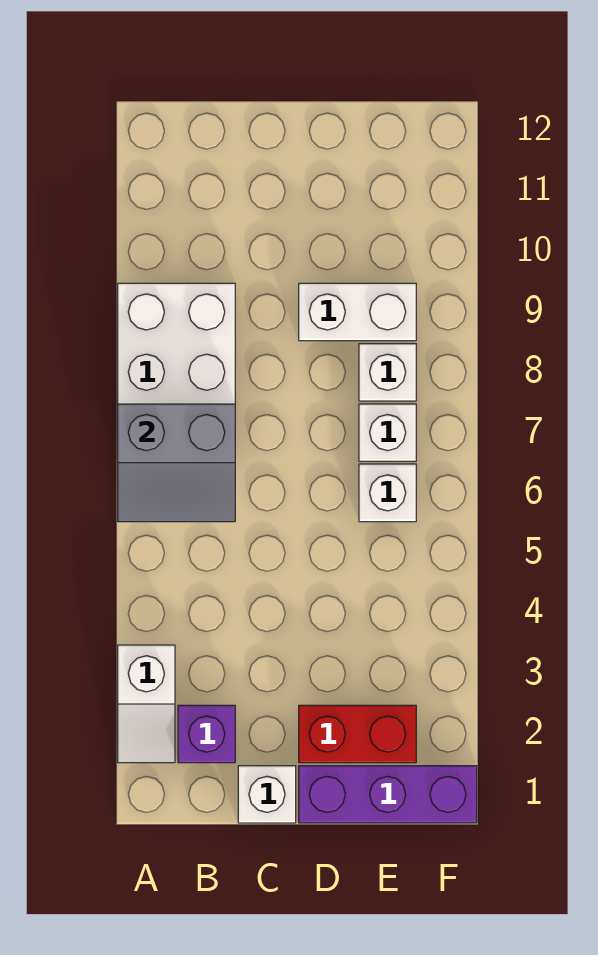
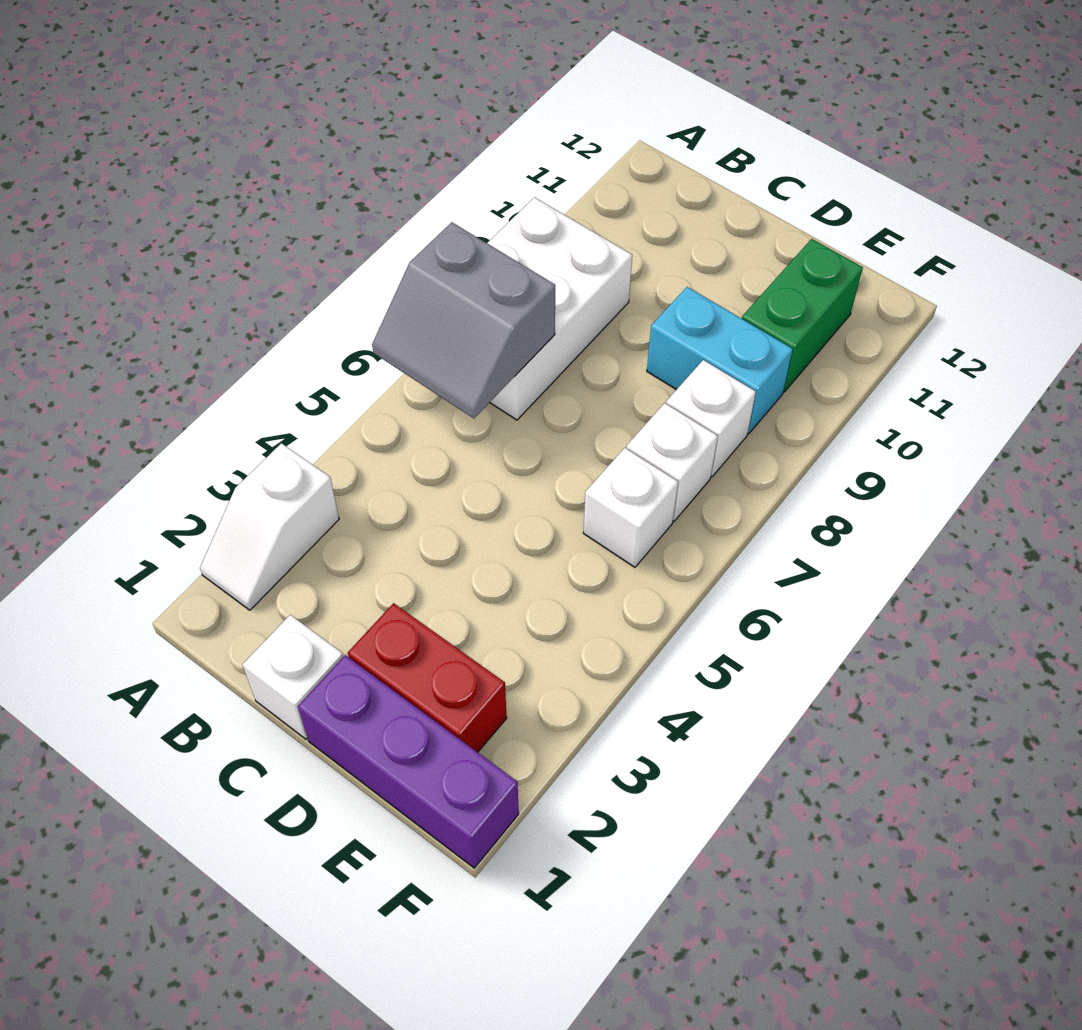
purple brick B2 level 1 -> none
white brick D9:E9 level 1 -> cyan brick D9:E9 level 1
none -> green brick E10:E11 level 1

